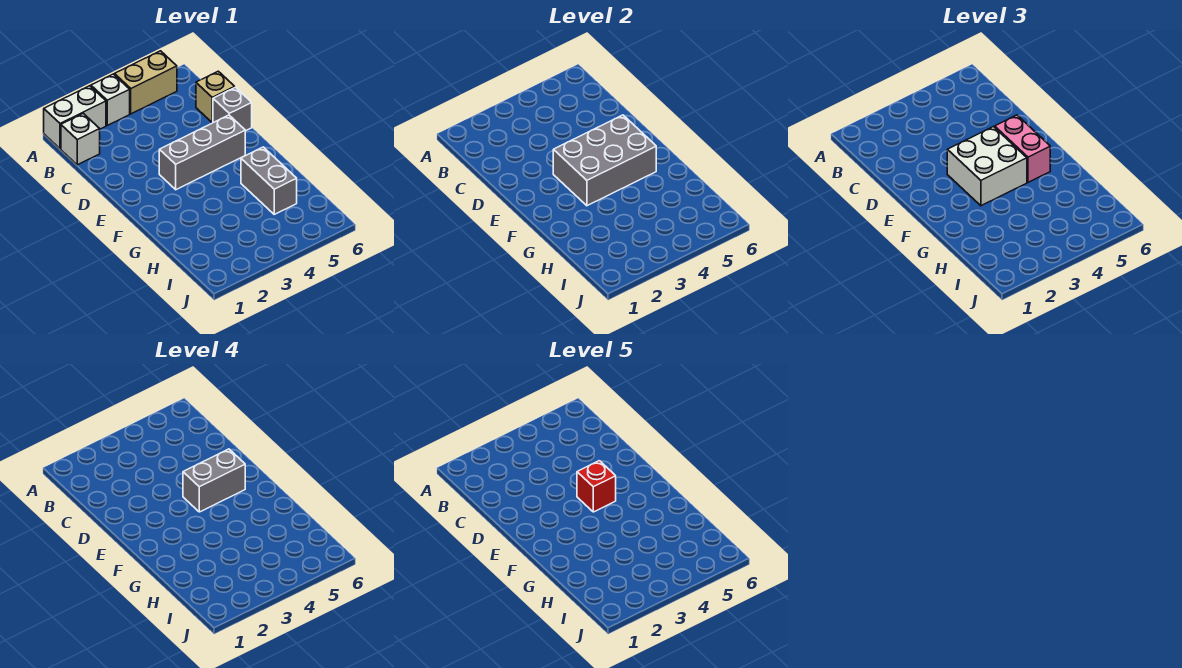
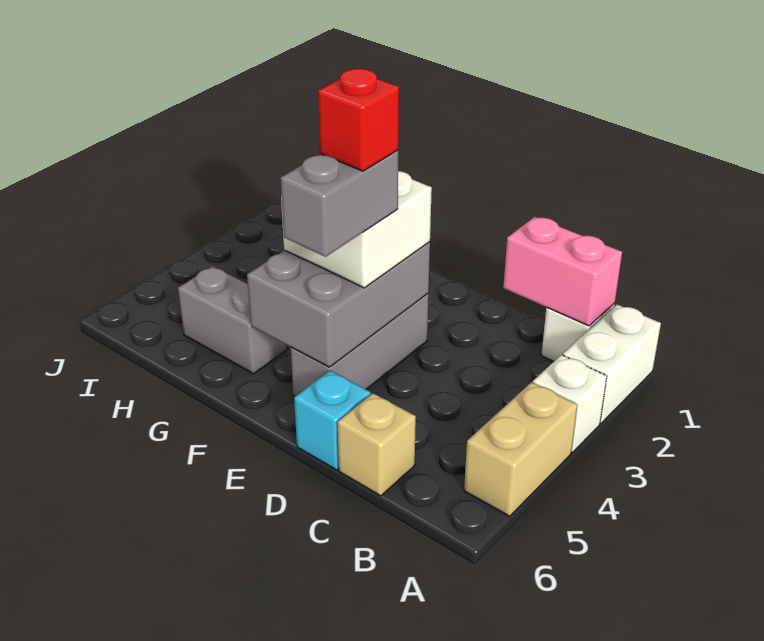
grey brick D6 level 1 -> cyan brick D6 level 1
pink brick E5:F5 level 3 -> pink brick B1:C1 level 2

